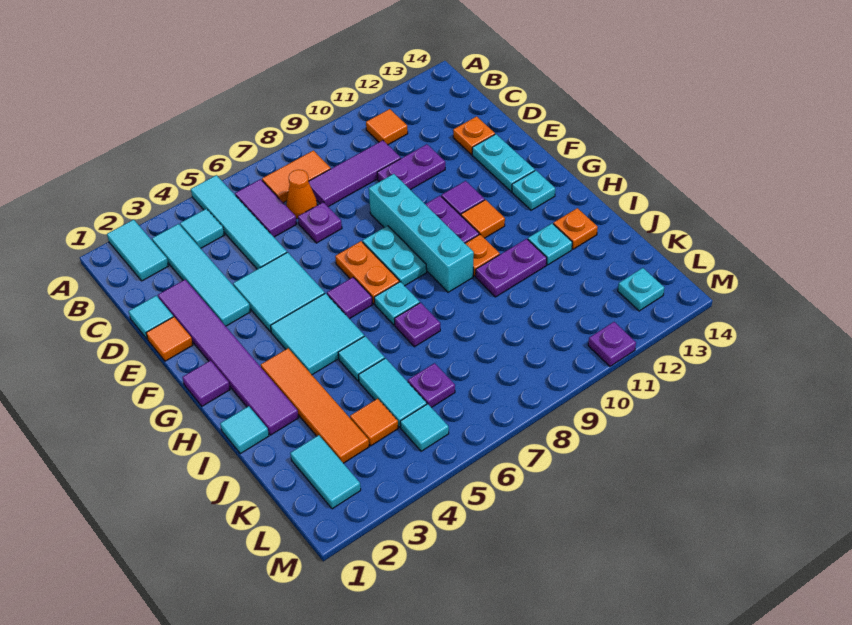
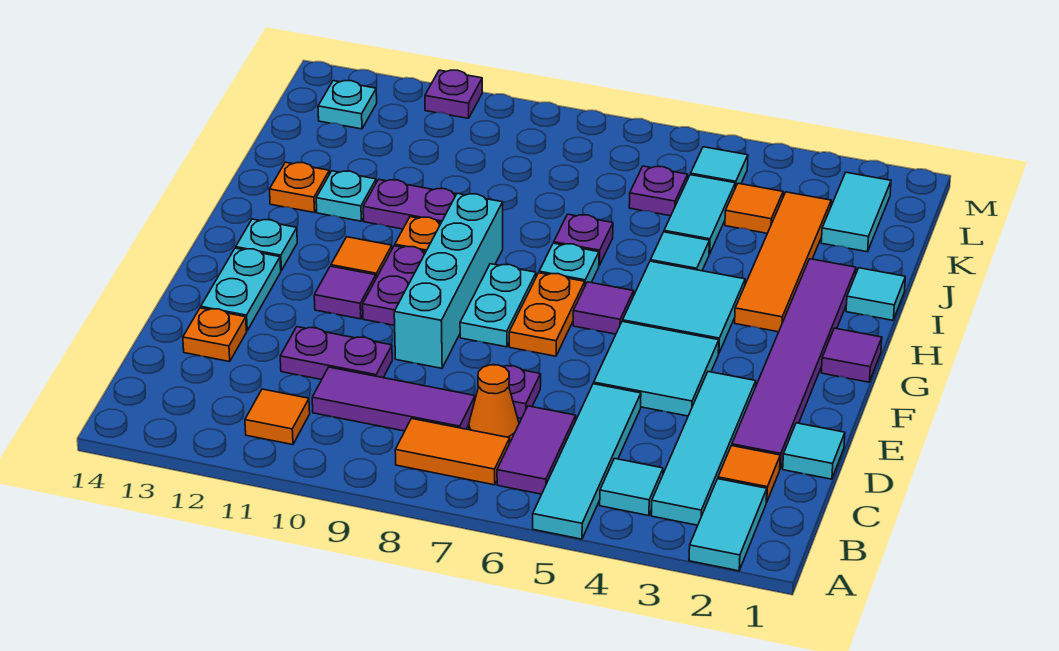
orange tile E1 level 1 -> orange tile C2 level 1

